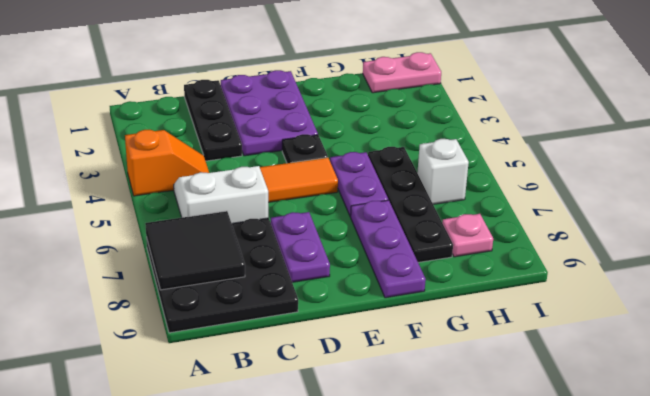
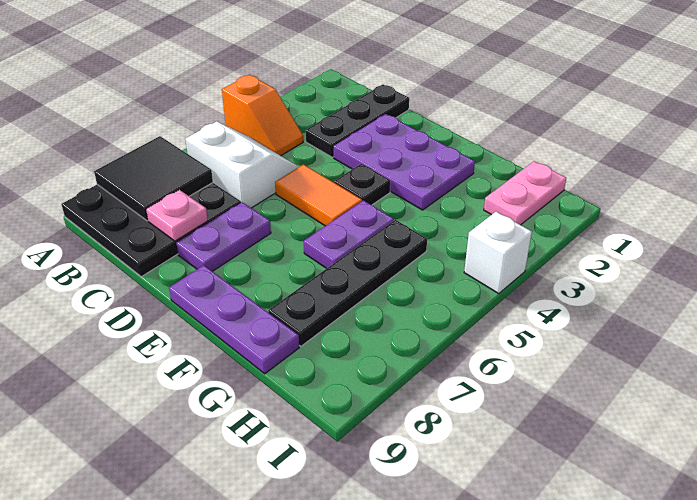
purple plate D1:E3 level 1 -> purple plate D2:F3 level 1
purple plate F7:F9 level 1 -> purple plate E9:G9 level 1
pink plate H1:I1 level 1 -> pink plate H1:H2 level 1
white brick H6 level 1 -> white brick I4 level 1
pink plate H8 level 1 -> pink plate C8 level 2

